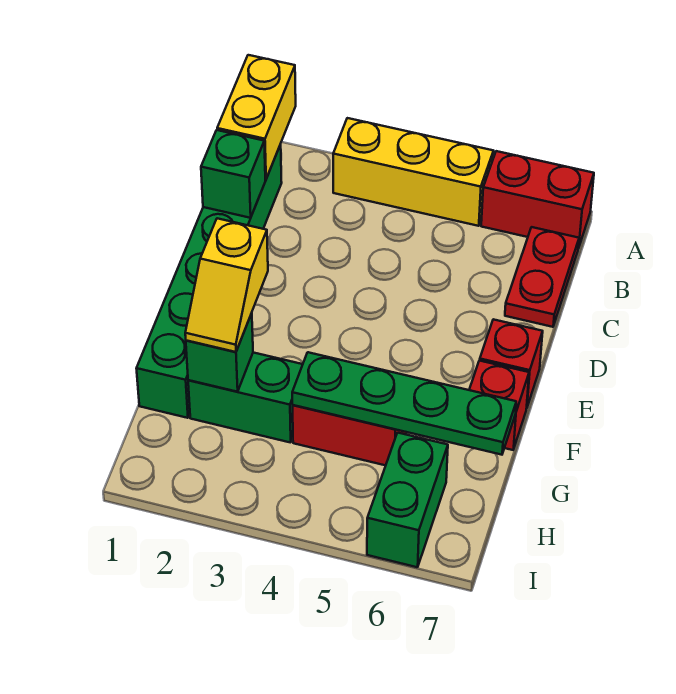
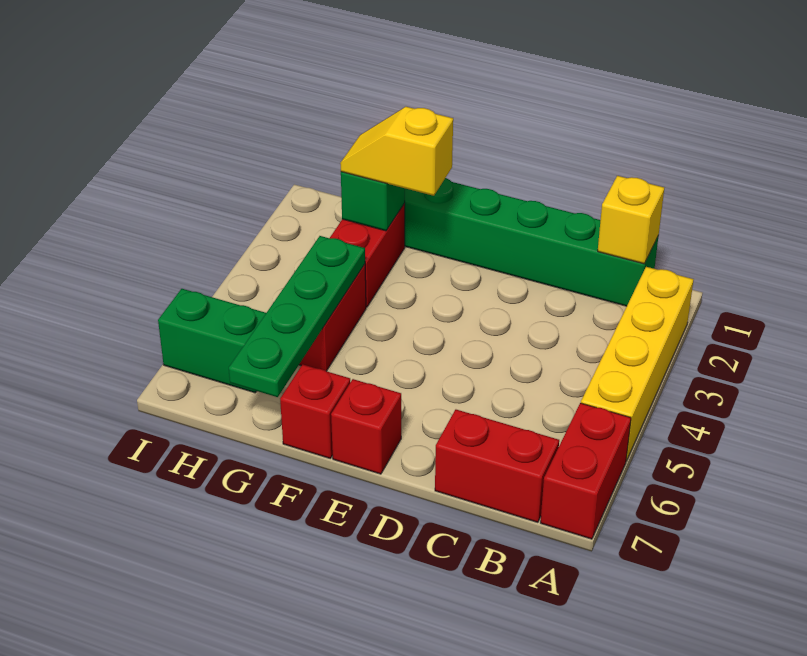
yellow brick A1:B1 level 2 -> yellow brick B1 level 2
yellow brick A3:A5 level 1 -> yellow brick A2:A5 level 1
red plate B7:C7 level 1 -> red brick B7:C7 level 1
green brick C1 level 2 -> none
green brick G2:G3 level 1 -> red brick G2:G3 level 1

